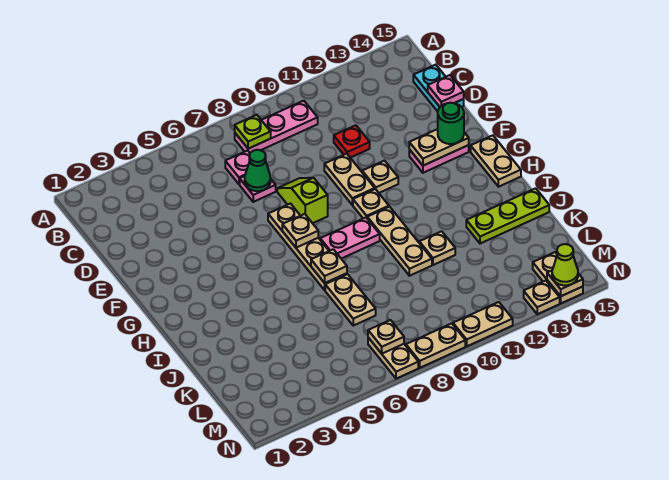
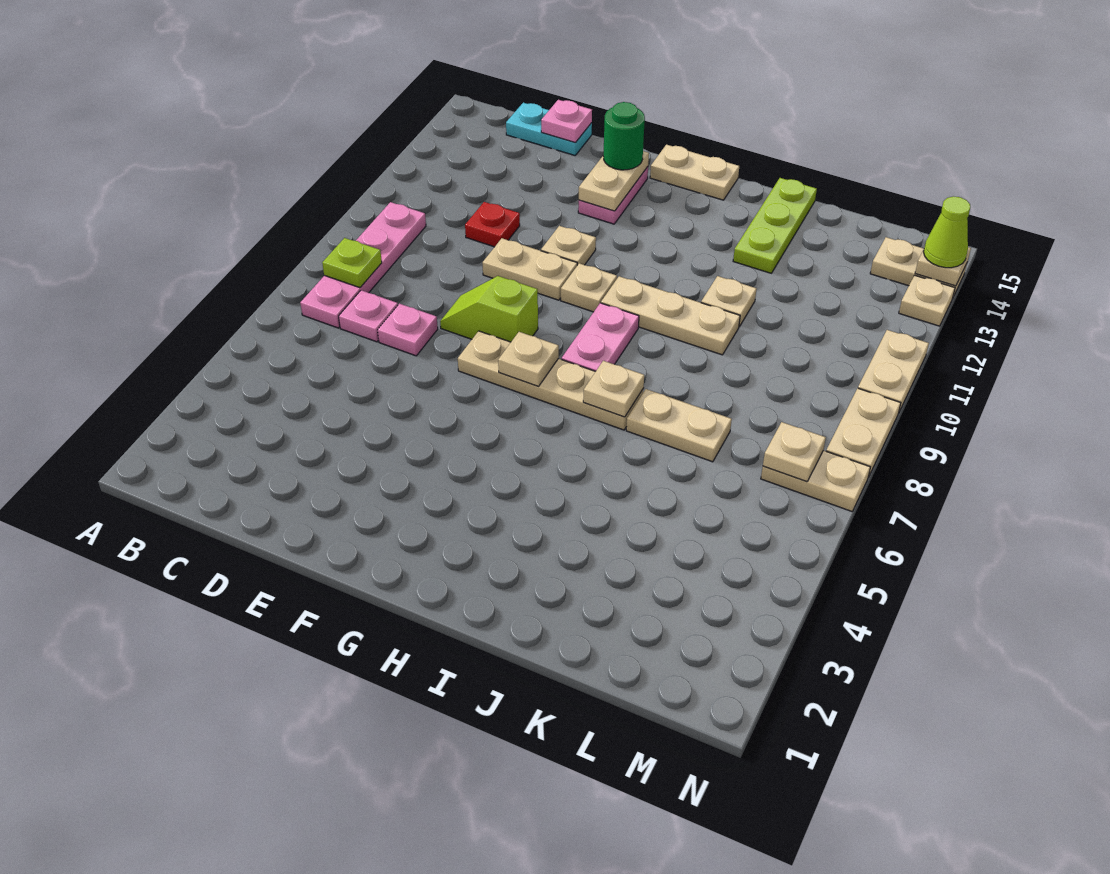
pink plate B8:B10 level 1 -> pink plate B7:B10 level 1
green cone D7 level 2 -> none

